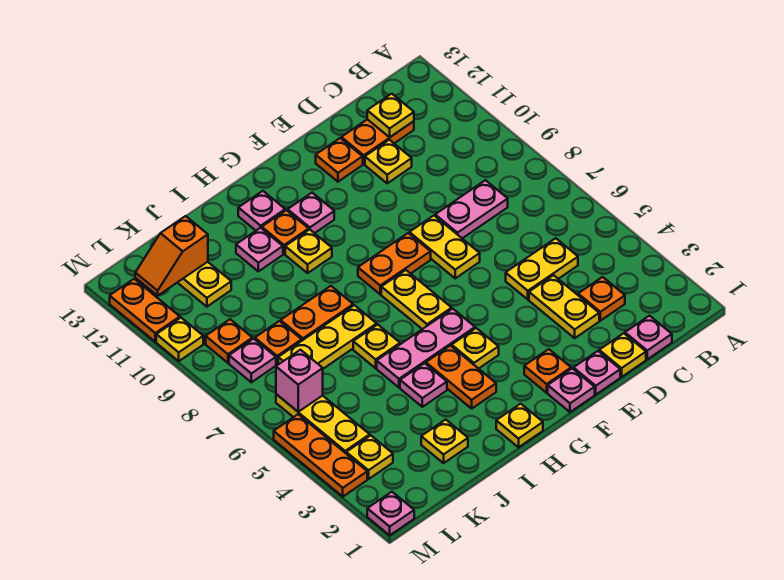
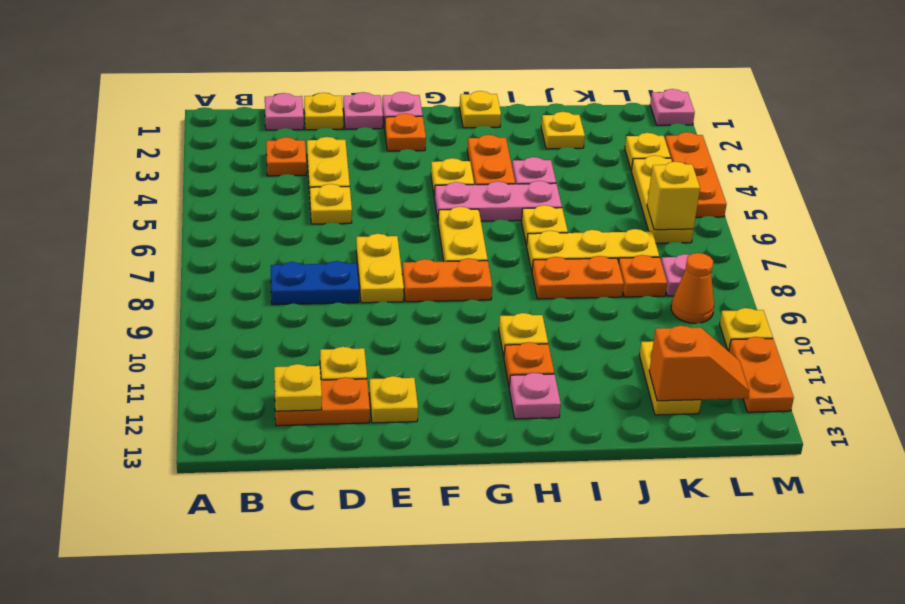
yellow plate C5:D5 level 1 -> yellow plate D5 level 1
pink plate C8:D8 level 1 -> blue plate C8:D8 level 1
orange plate E12 level 1 -> yellow plate E12 level 1
pink plate G11 level 1 -> none
pink plate I11 level 1 -> none
pink brick L6 level 2 -> yellow brick L6 level 2
orange plate L9 level 1 -> orange cone L9 level 1

